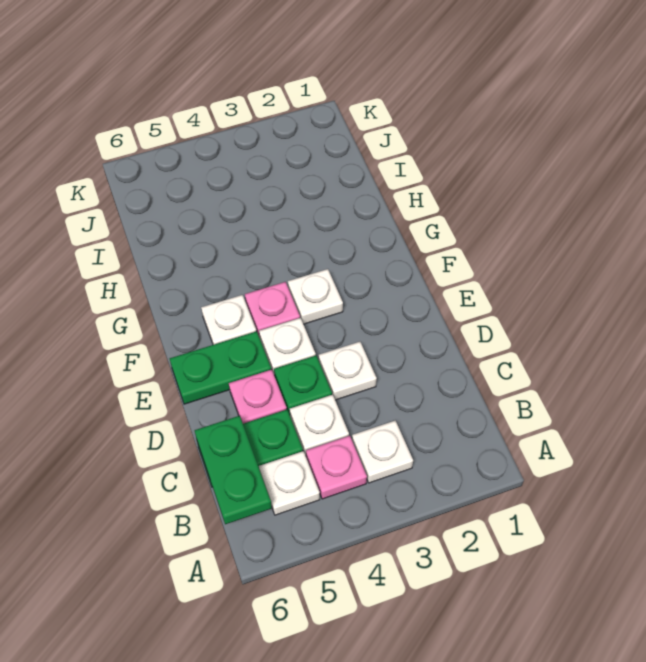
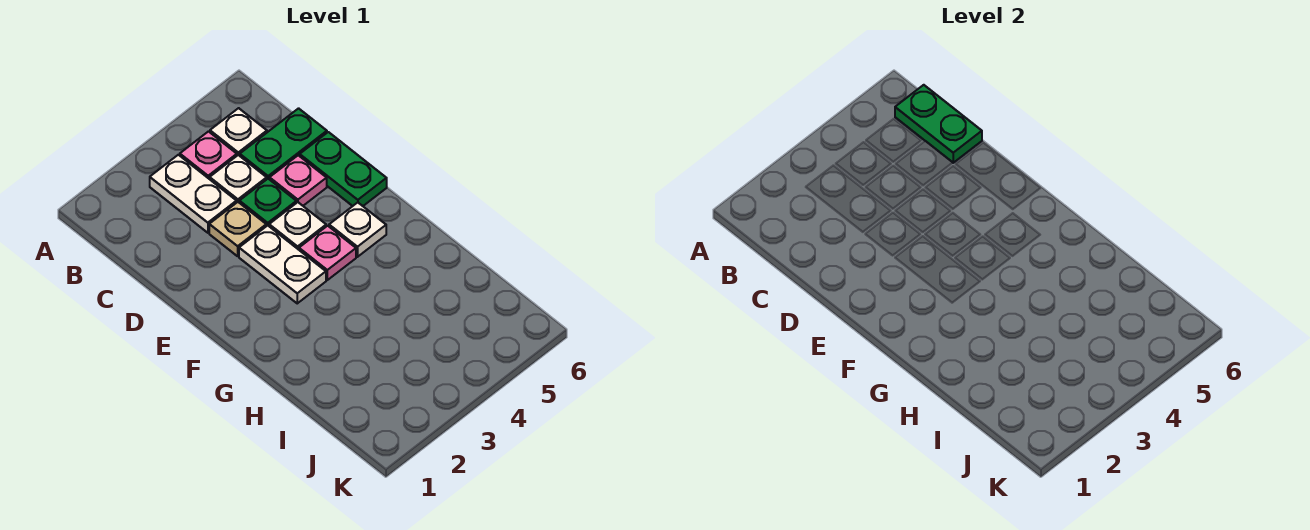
white plate B3 level 1 -> white plate B3:C3 level 1
white plate D3 level 1 -> tan plate D3 level 1
green plate E5:E6 level 1 -> green plate D6:E6 level 1
white plate F3 level 1 -> white plate E3:F3 level 1

